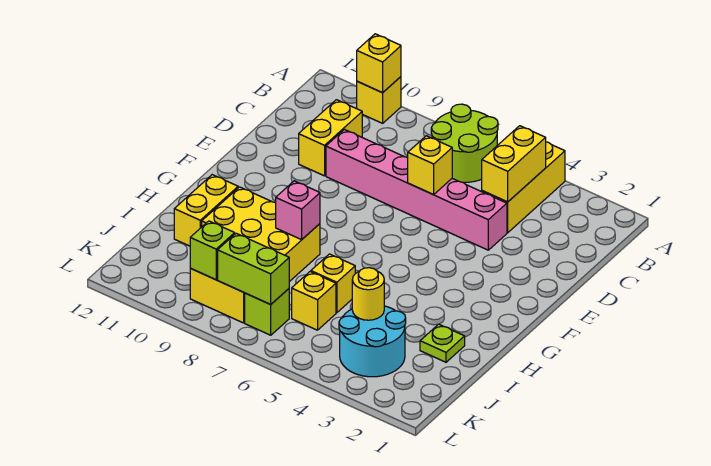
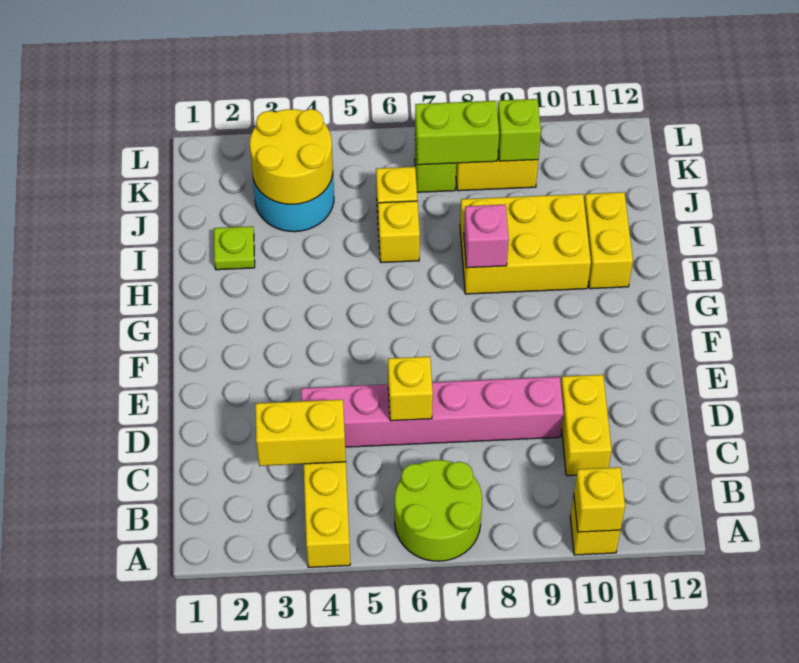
yellow brick B4:C4 level 2 -> yellow brick C3:C4 level 2
yellow round brick J4 level 2 -> yellow round brick J3:K4 level 2

